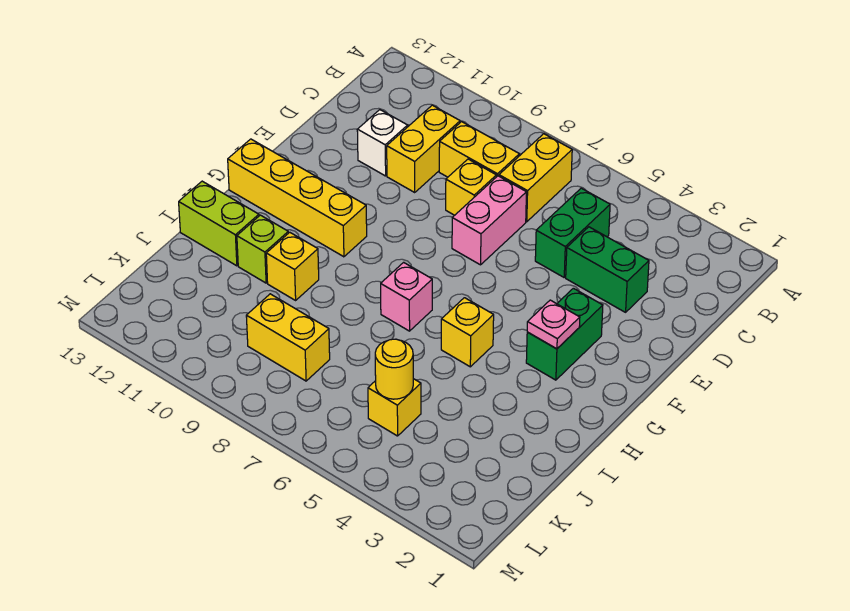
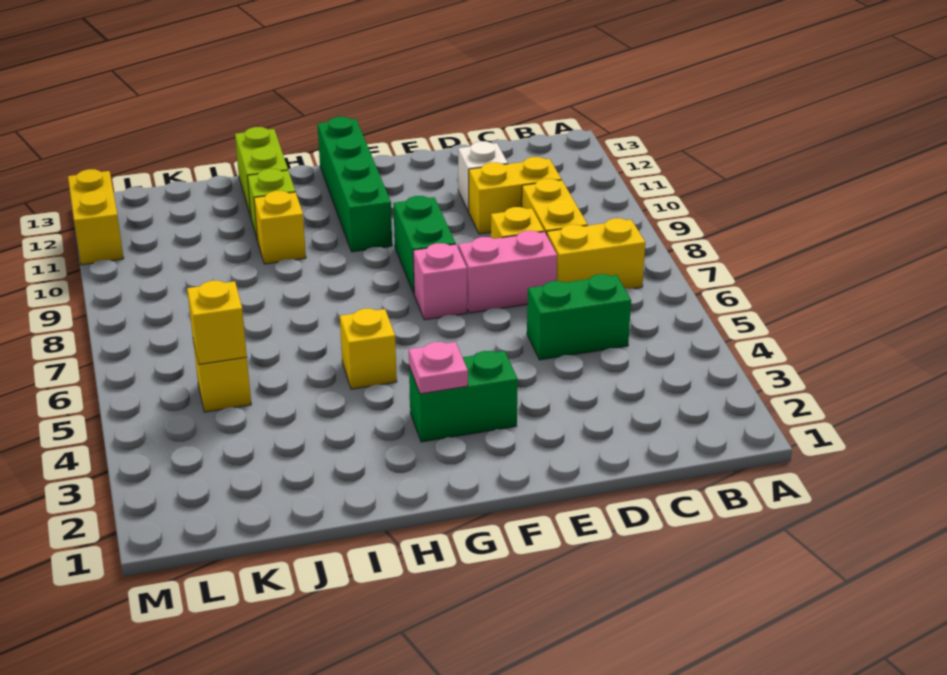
green brick D3:D4 level 1 -> green brick F8:F9 level 1
yellow brick G10:G13 level 1 -> green brick G10:G13 level 1
pink brick H7 level 1 -> pink brick F7 level 1
yellow round brick K5 level 2 -> yellow brick K5 level 2
yellow brick K8:K9 level 1 -> yellow brick M11:M12 level 1

